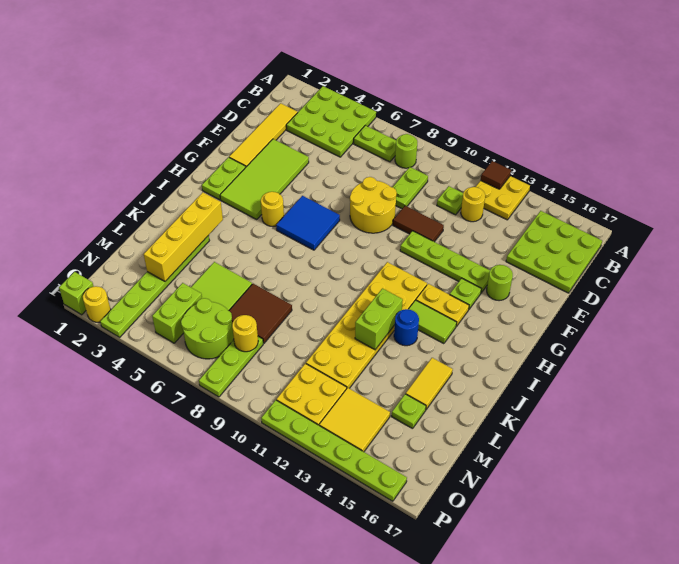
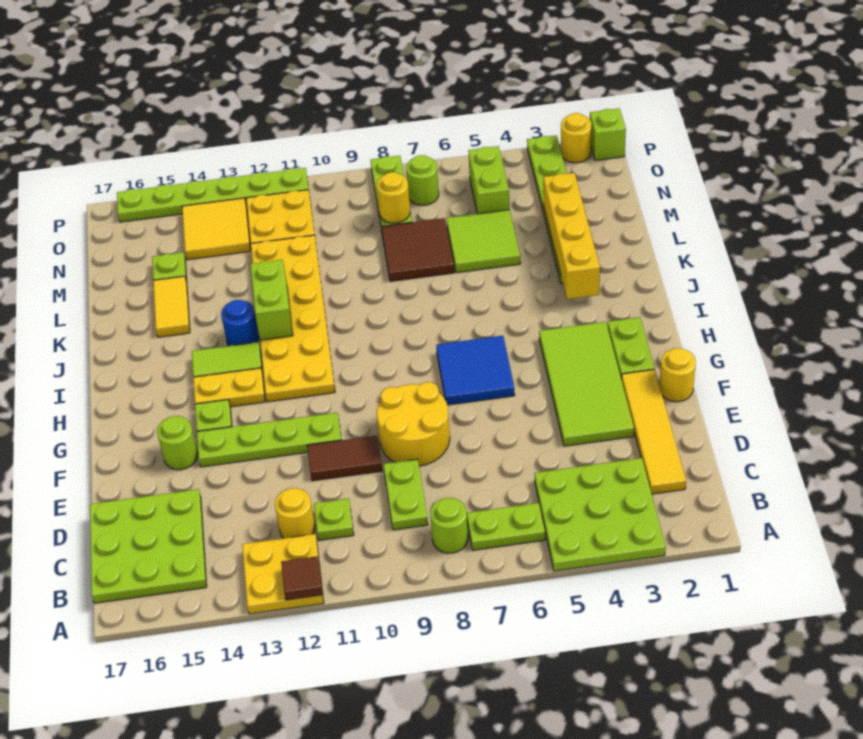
yellow round brick H5 level 1 -> yellow round brick F1 level 1
lime round brick N6:O7 level 1 -> lime round brick O7 level 1

